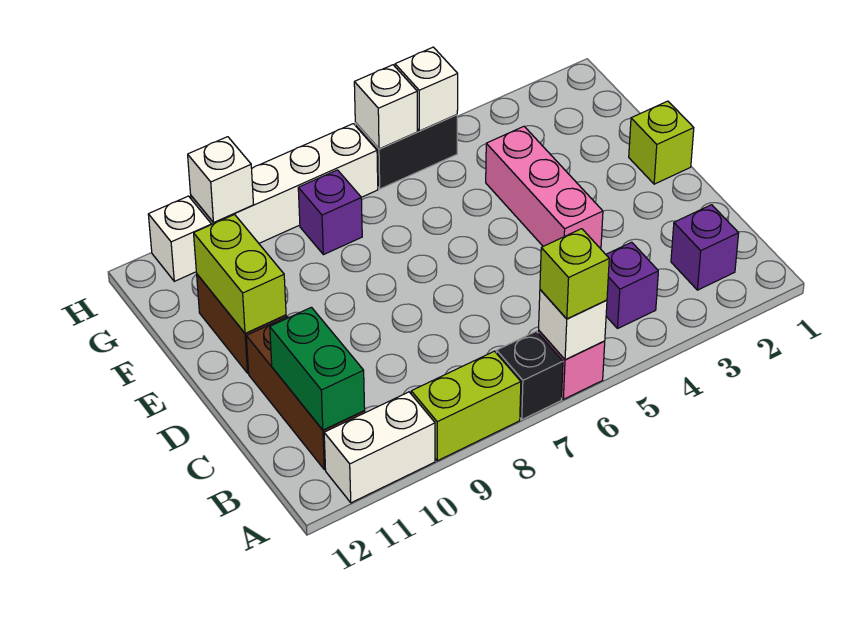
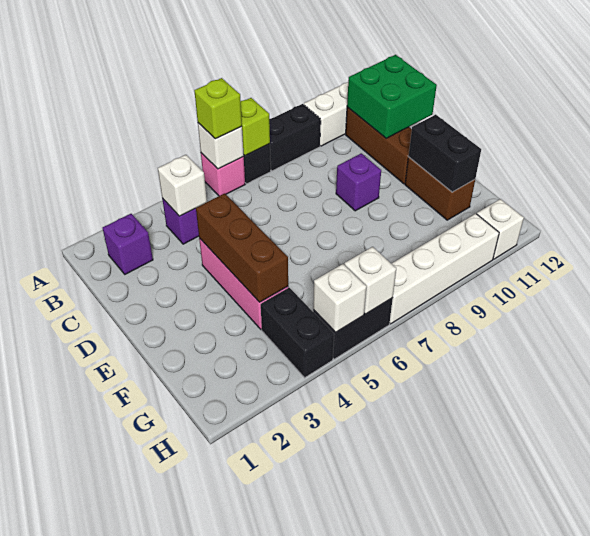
lime brick A8:A9 level 1 -> black brick A8:A9 level 1
green brick B11:C11 level 2 -> green brick B11:C12 level 2
none -> brown brick D4:F4 level 2
lime brick E1 level 1 -> lime brick A7 level 2
lime brick E11:F11 level 2 -> black brick E11:F11 level 2
none -> black brick G4:H4 level 1
purple brick G8 level 1 -> purple brick D9 level 1
white brick H10 level 2 -> white brick B4 level 2

